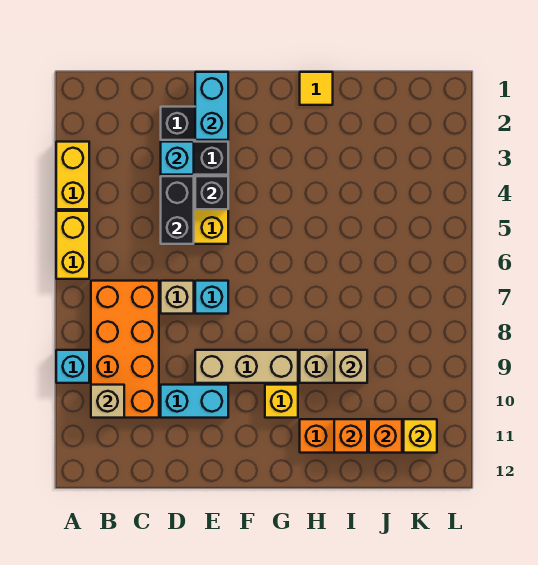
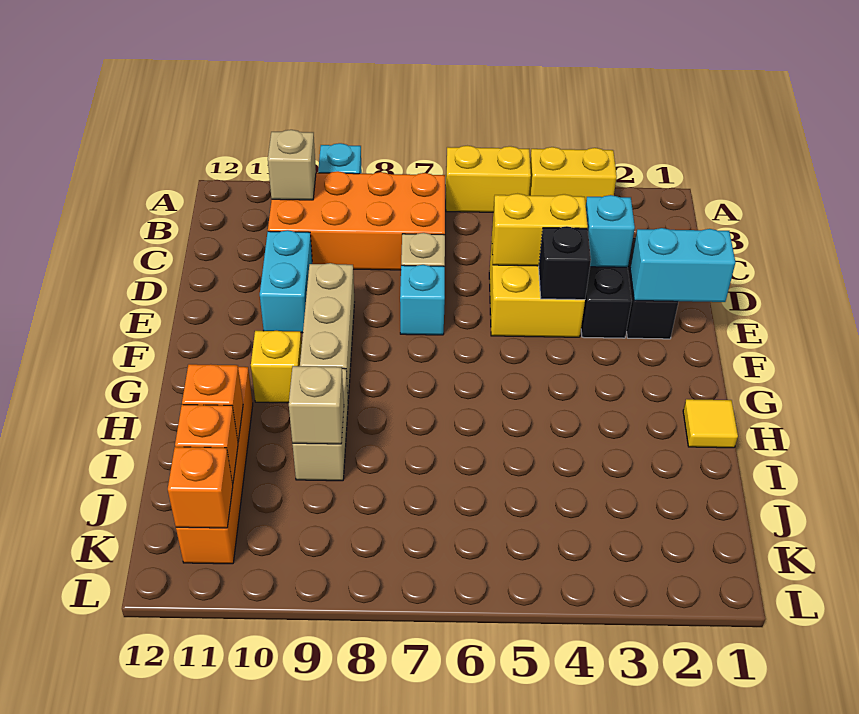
black brick D4:D5 level 2 -> yellow brick D4:D5 level 2
yellow brick K11 level 2 -> orange brick K11 level 2

